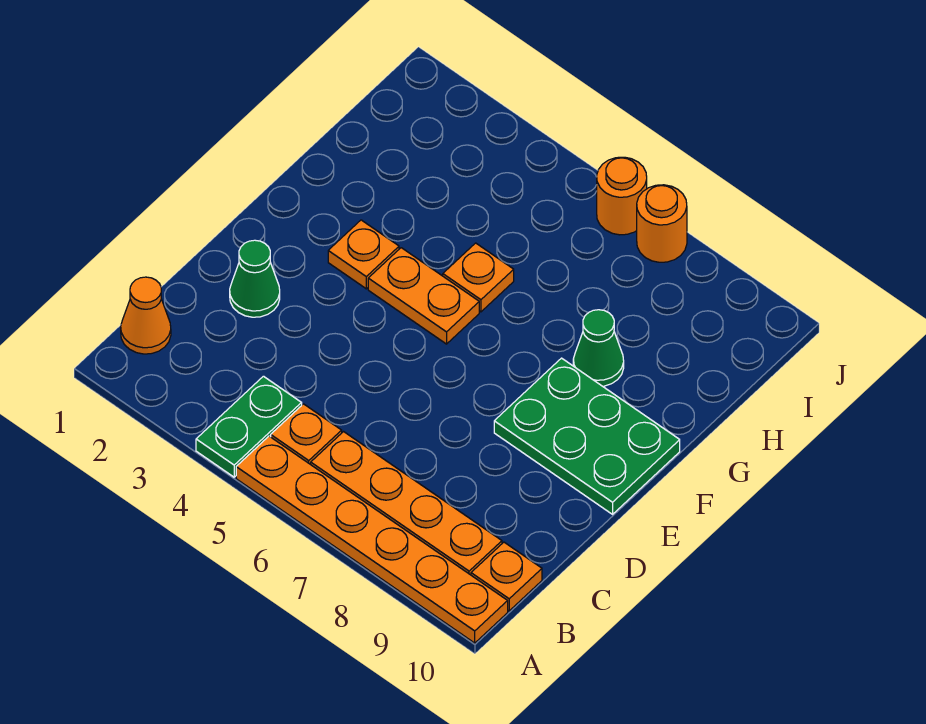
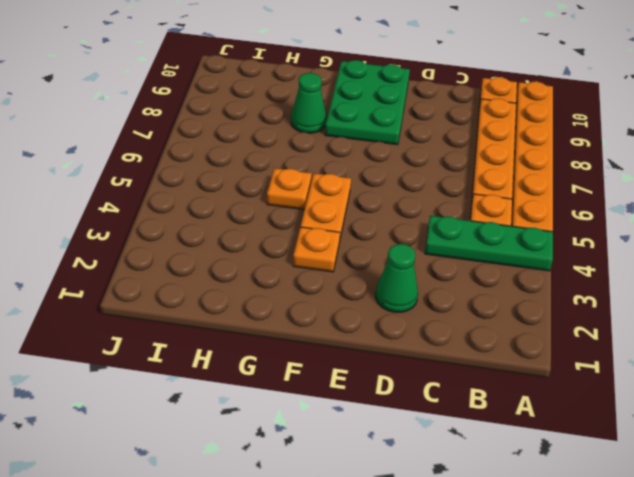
green plate A4:B4 level 1 -> green plate A4:C4 level 1
orange cone B1 level 1 -> none
orange round brick J6 level 1 -> none
orange round brick J7 level 1 -> none

